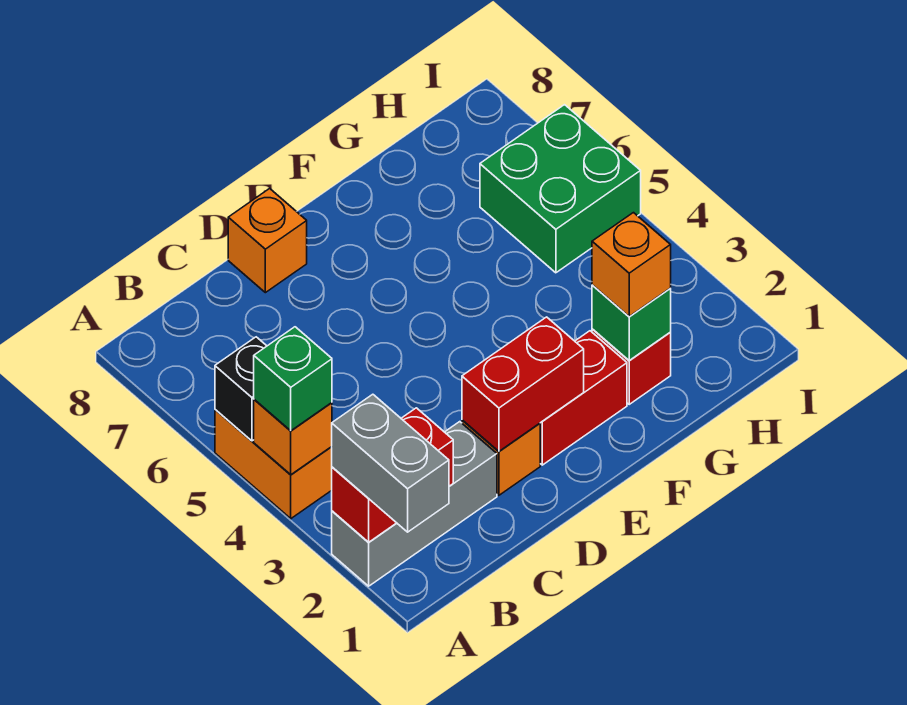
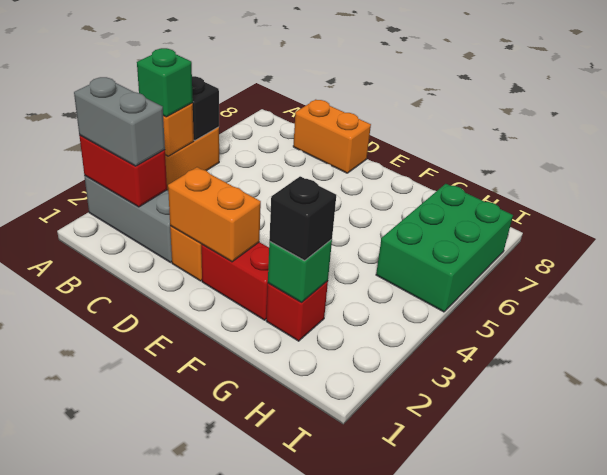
grey brick A1:A2 level 3 -> grey brick A2:B2 level 3
red brick D2:E2 level 2 -> orange brick D2:E2 level 2
orange brick D8 level 1 -> orange brick C8:D8 level 1
orange brick G2 level 3 -> black brick G2 level 3
green brick H5:I6 level 1 -> green brick H5:I7 level 1

